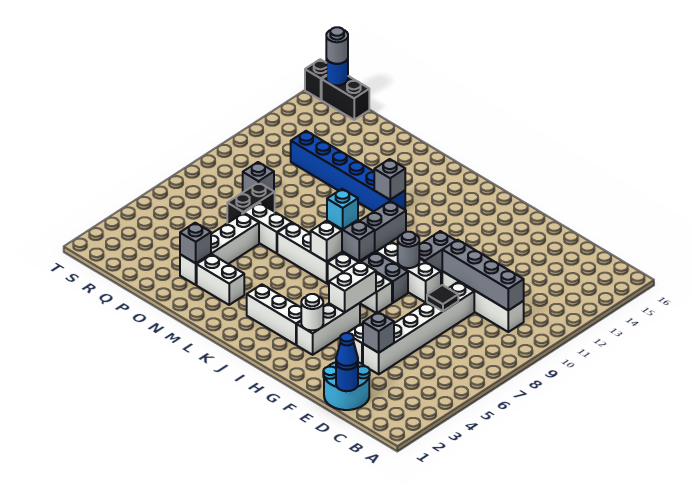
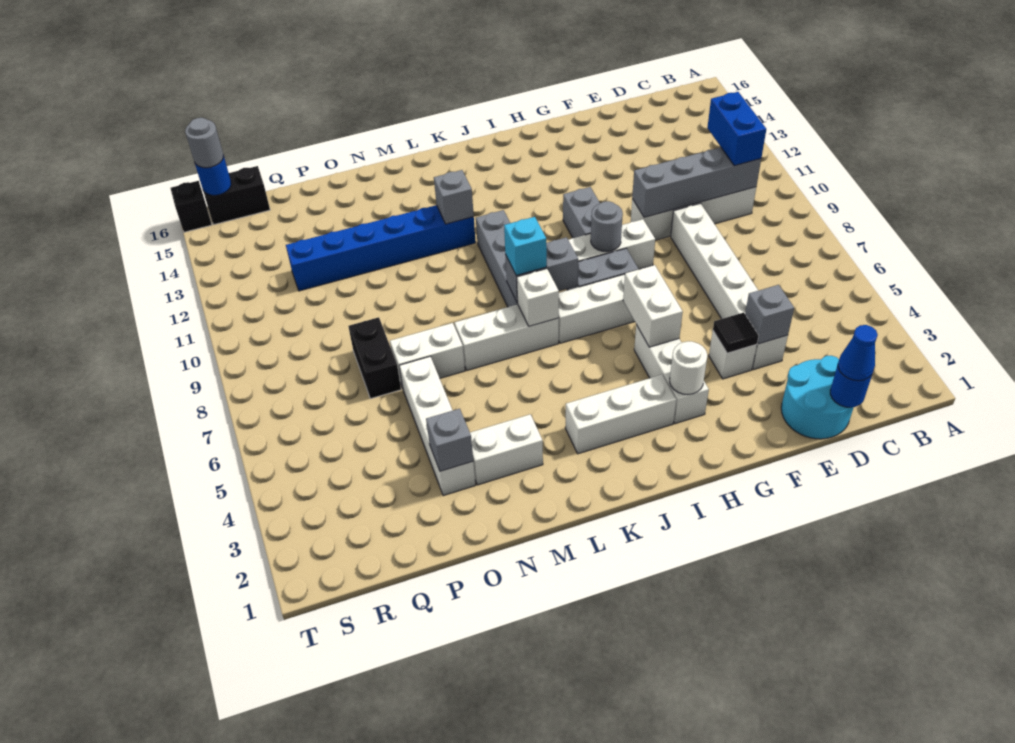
none -> blue brick C10:C11 level 3
black tile E8 level 2 -> black tile F4 level 2
grey brick Q9 level 1 -> none

